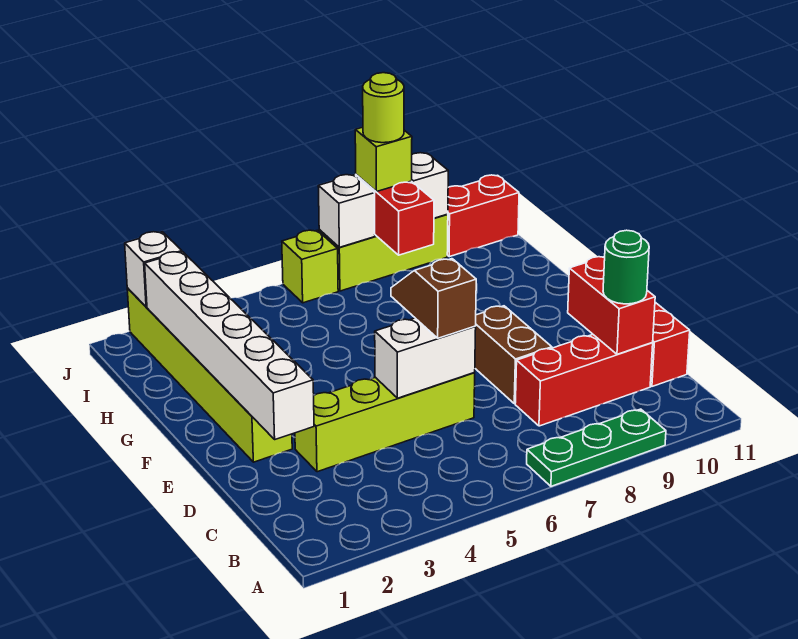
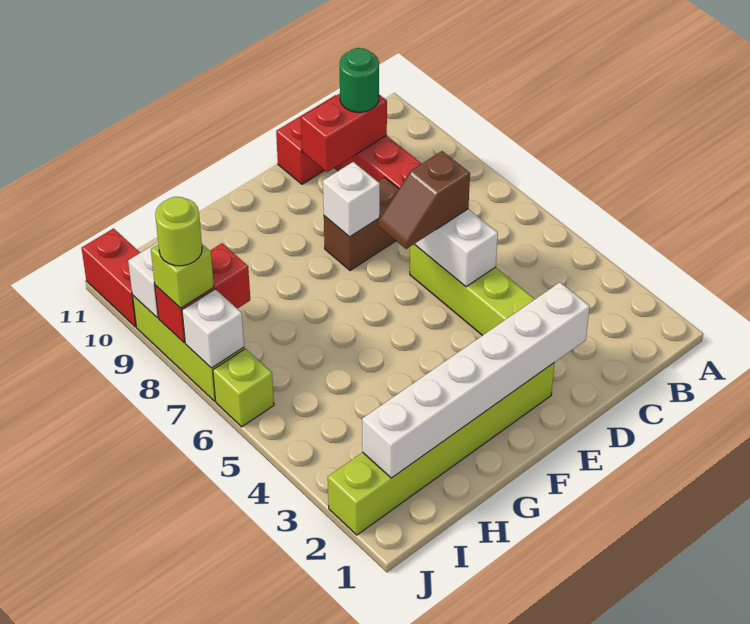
green plate A7:A9 level 1 -> none
white brick J2 level 2 -> white brick E8 level 2

